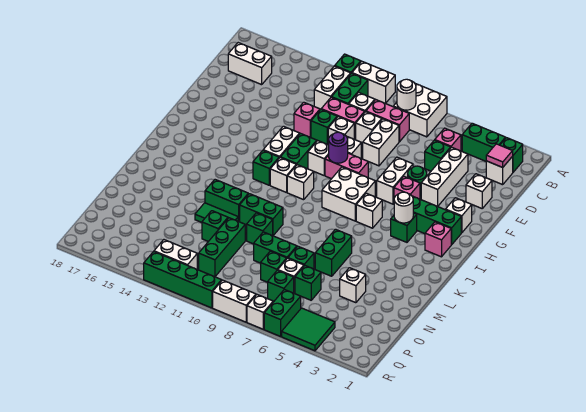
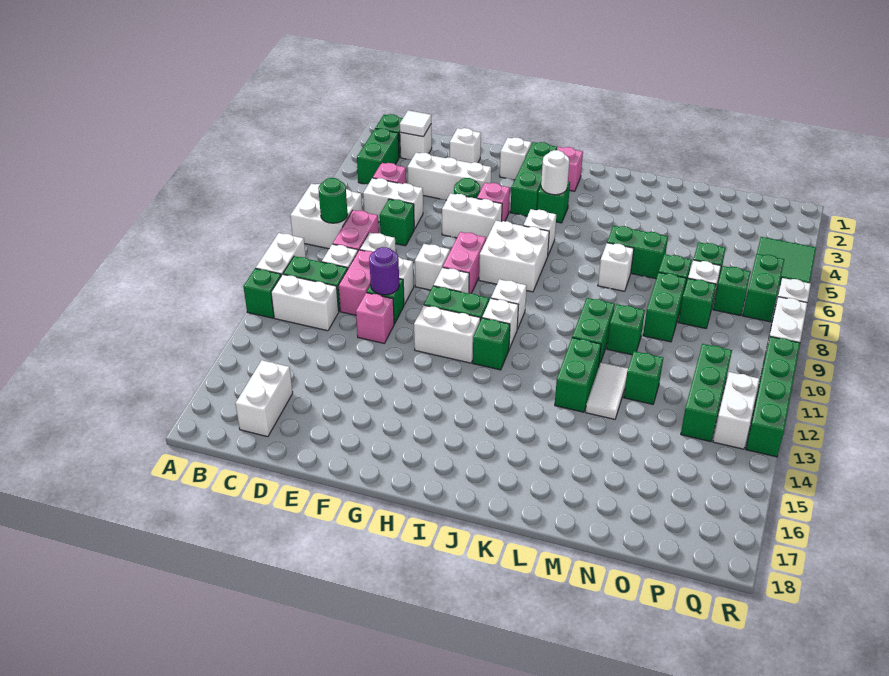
white round brick B8 level 2 -> green round brick B8 level 2
pink tile C2 level 2 -> white tile C2 level 2
green brick D5 level 1 -> green brick D7 level 1
white brick D8:E8 level 1 -> white brick C6:D6 level 1
purple round brick G9 level 2 -> purple round brick E11 level 2
green tile M12:M13 level 1 -> white tile M12:M13 level 1
white brick N4 level 1 -> white brick L7 level 1
green brick N11:P11 level 1 -> green brick P11:P13 level 1
green brick Q6:R6 level 1 -> green brick Q6:Q7 level 1

